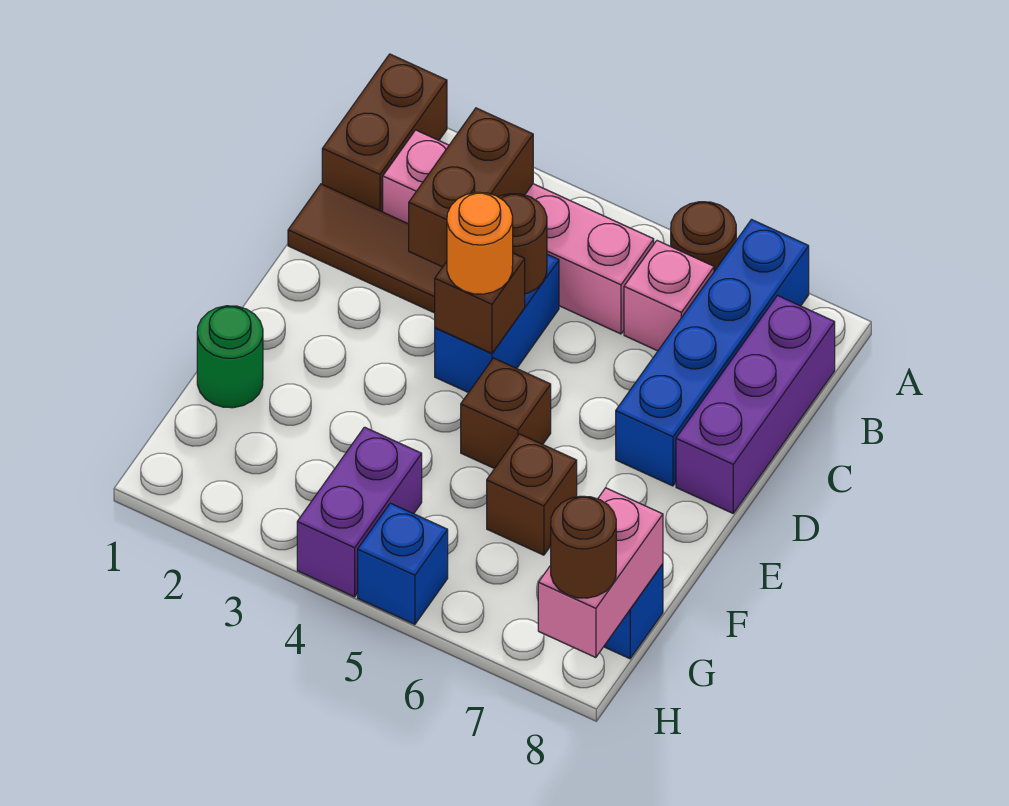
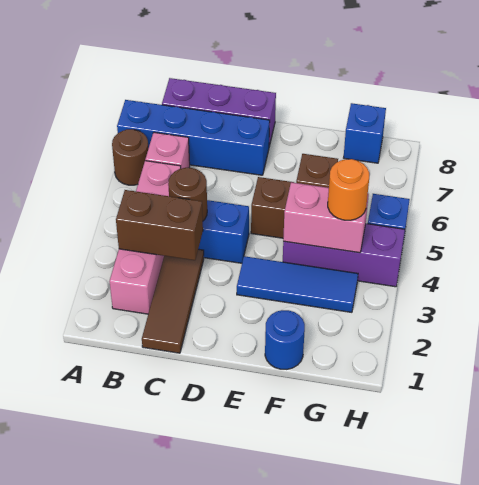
brown brick A1:B1 level 1 -> none
brown brick D4 level 2 -> none
orange round brick D4 level 3 -> orange round brick G4 level 3
none -> blue tile E3:G3 level 1
green round brick F1 level 1 -> blue round brick F1 level 1
purple brick G4:H4 level 1 -> purple brick F4:H4 level 1
pink brick G8:H8 level 2 -> pink brick F4:G4 level 2
brown round brick H8 level 3 -> none

